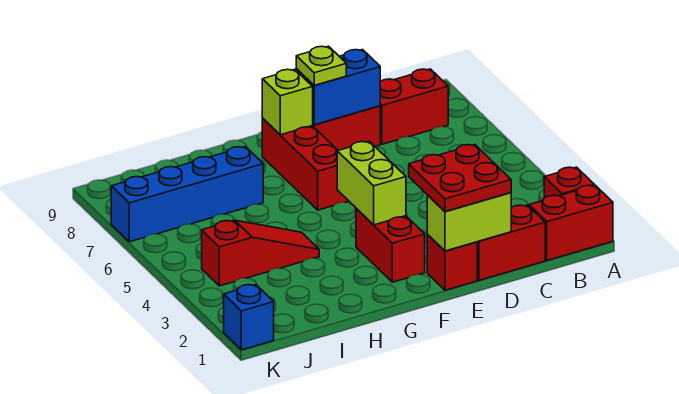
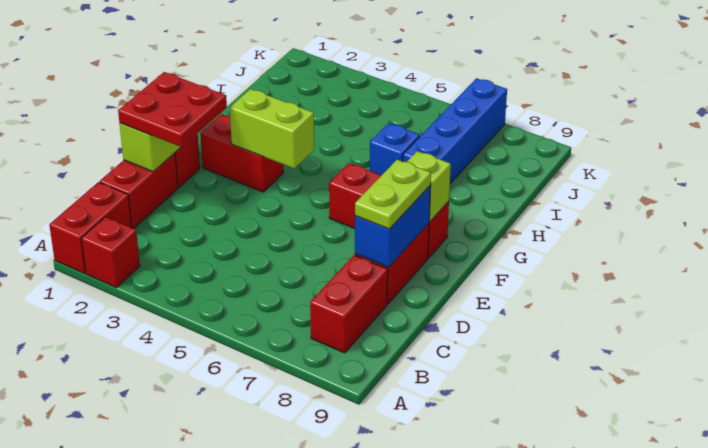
lime plate E8 level 3 -> lime plate D8:E8 level 3
red slope H4:J4 level 1 top J -> none
blue brick K1 level 1 -> blue brick H6 level 1

